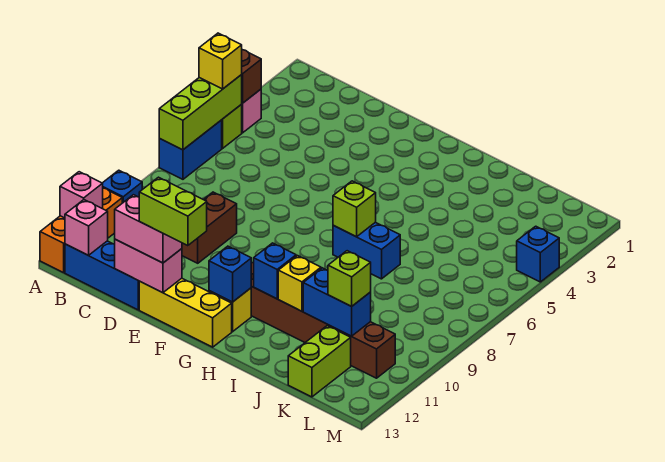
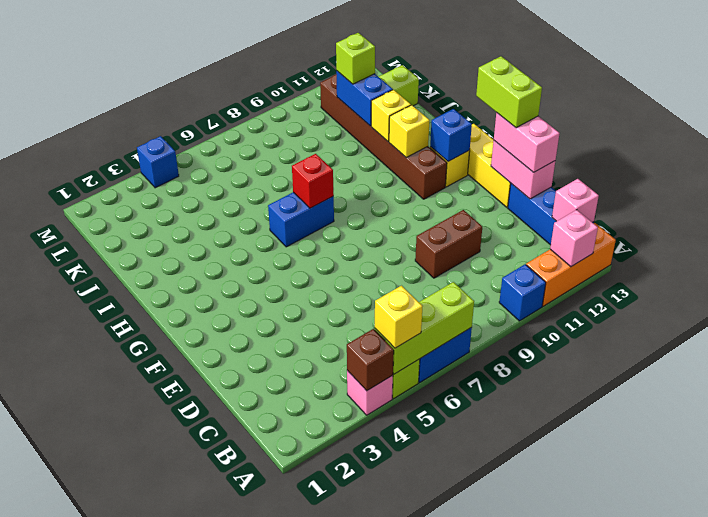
blue brick H7:I7 level 1 -> blue brick H6:H7 level 1
lime brick H7 level 2 -> red brick H7 level 2
blue brick H11 level 2 -> yellow brick H11 level 2

